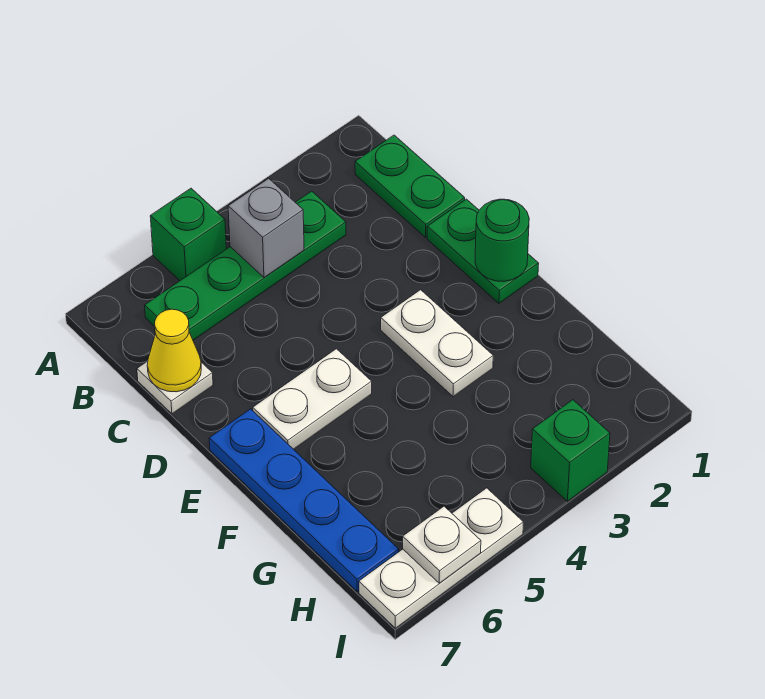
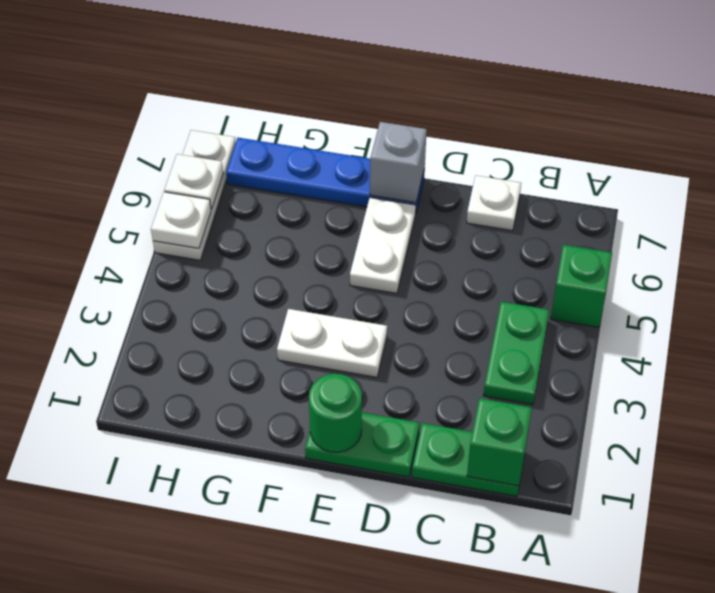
green plate B3:B6 level 1 -> green plate B3:B4 level 1
grey brick B4 level 2 -> grey brick E7 level 2
yellow cone C7 level 2 -> none
green brick I3 level 1 -> green brick B1 level 2
none -> white plate I5 level 2

